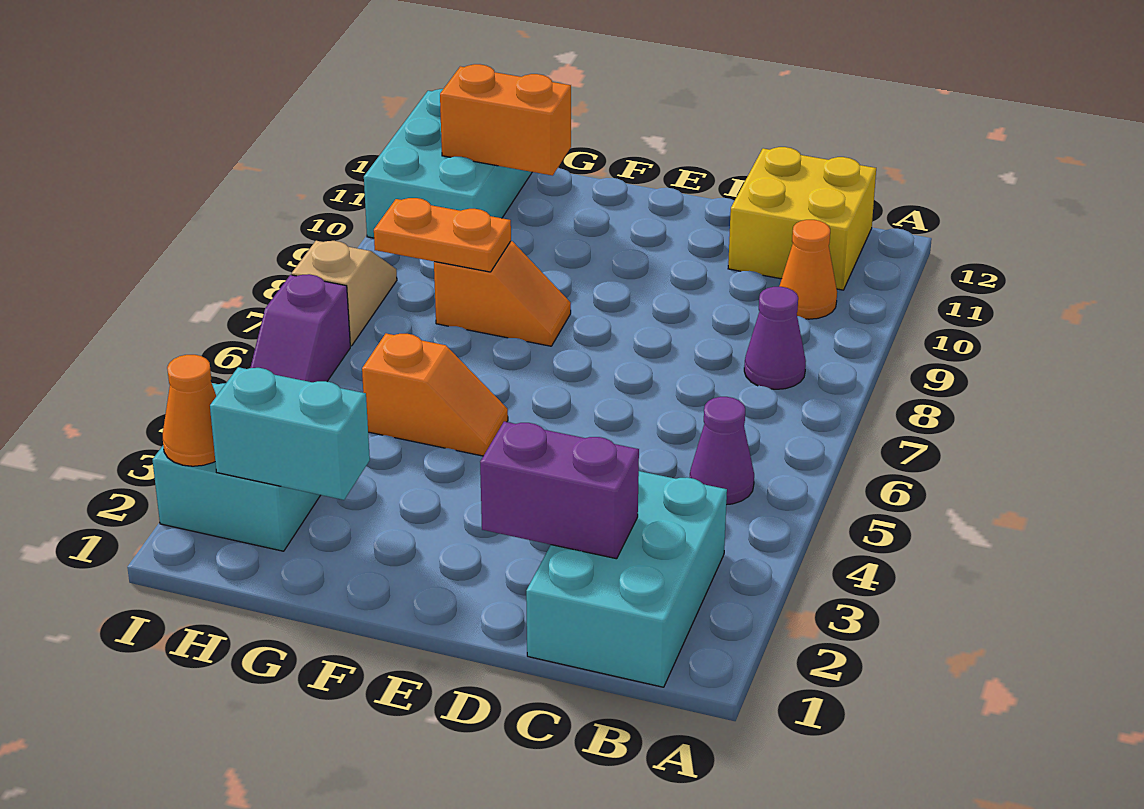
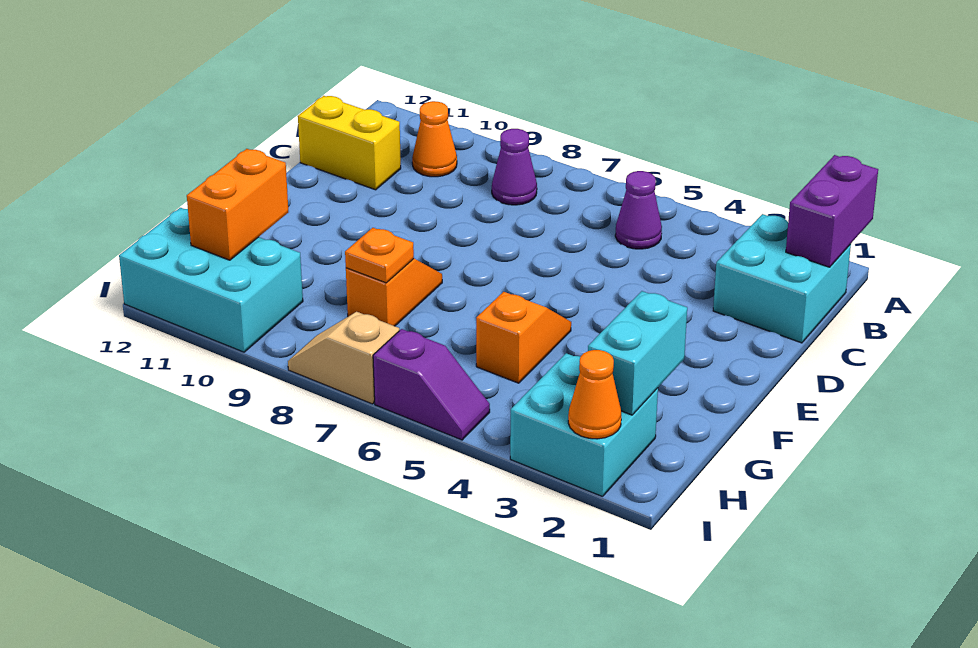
cyan brick B1:C3 level 1 -> cyan brick B1:C2 level 1
yellow brick B11:C12 level 1 -> yellow brick C11:C12 level 1
purple brick C2:D2 level 2 -> purple brick A1:B1 level 2
orange plate G8:H8 level 2 -> orange plate G8 level 2

